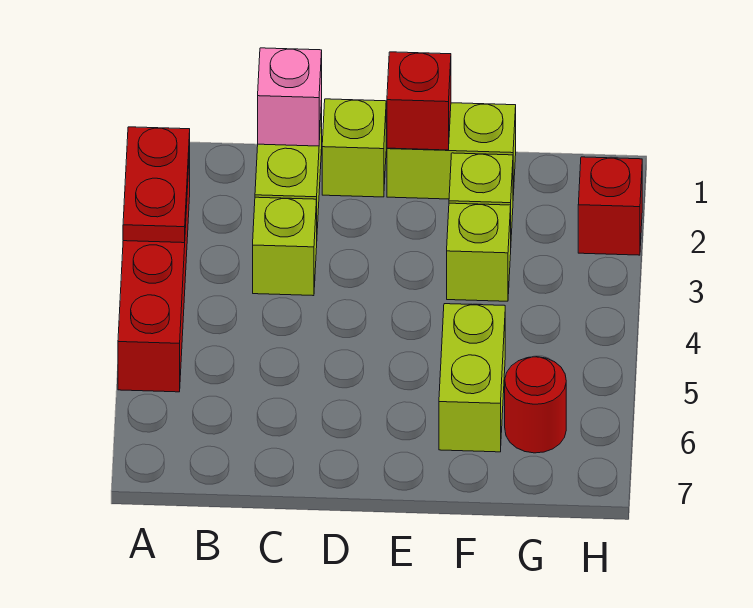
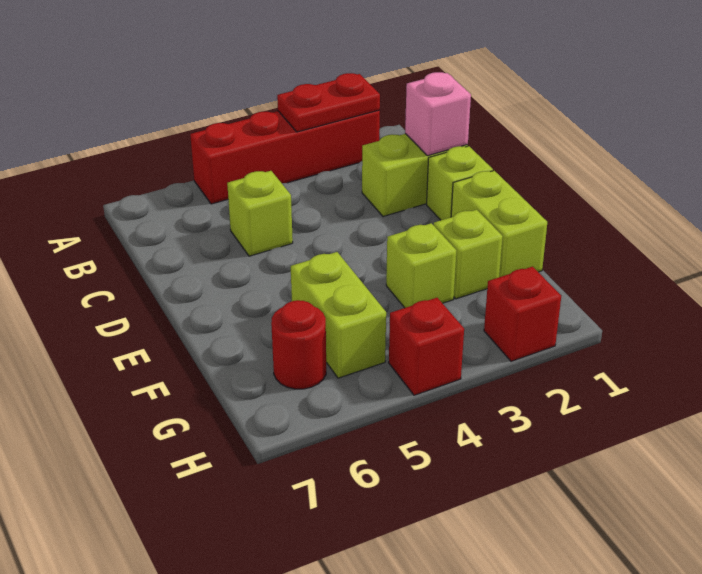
lime brick C3 level 1 -> lime brick C5 level 1
red brick E1 level 2 -> red brick H4 level 1
lime brick F5:F6 level 1 -> lime brick F5:G5 level 1

